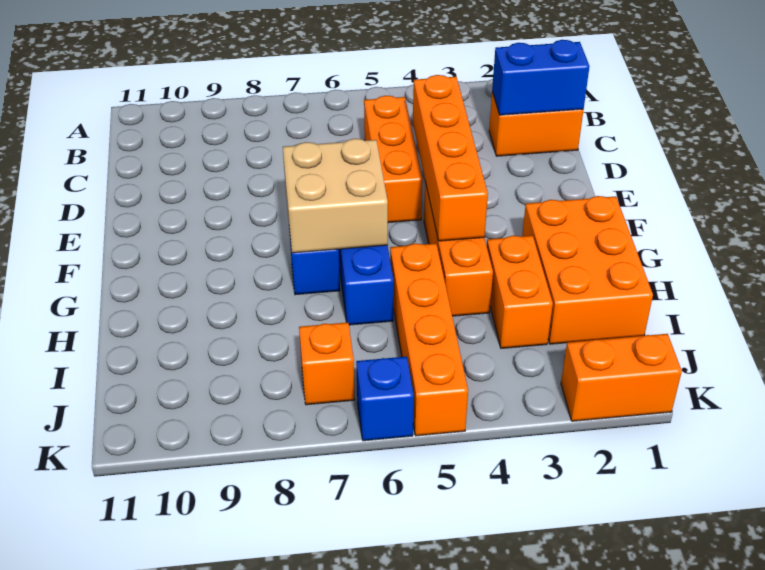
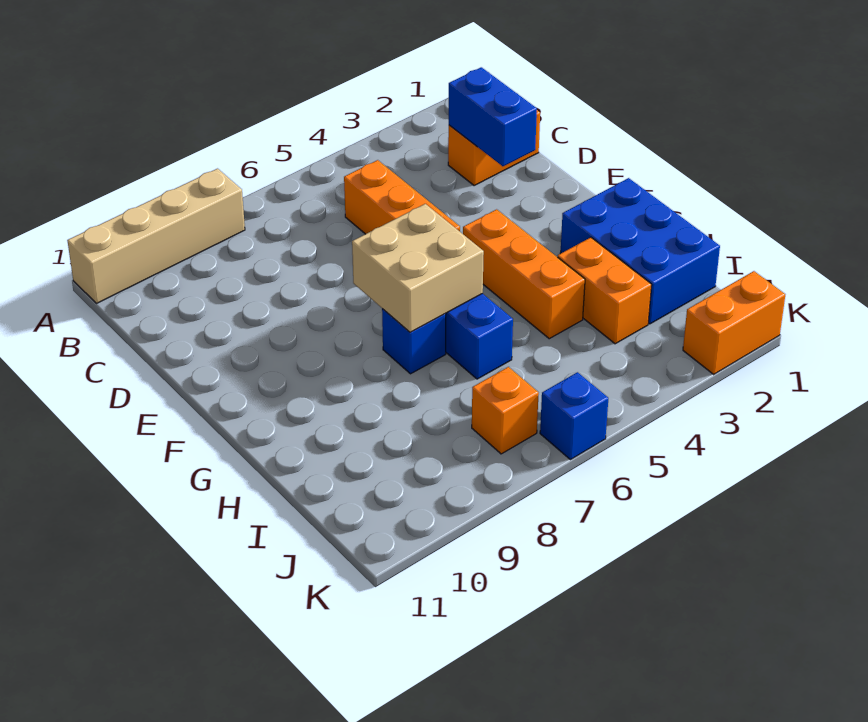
none -> tan brick A8:A11 level 1
blue brick C1:C2 level 2 -> blue brick C2:D2 level 2
orange brick D4:G4 level 2 -> none
orange brick G1:I2 level 1 -> blue brick G1:I2 level 1
orange brick H5:K5 level 1 -> none

